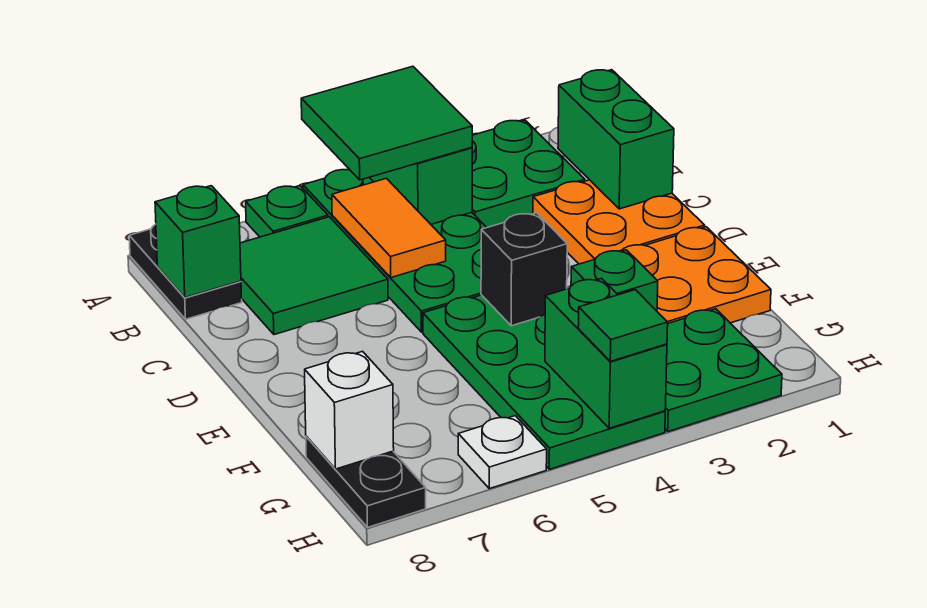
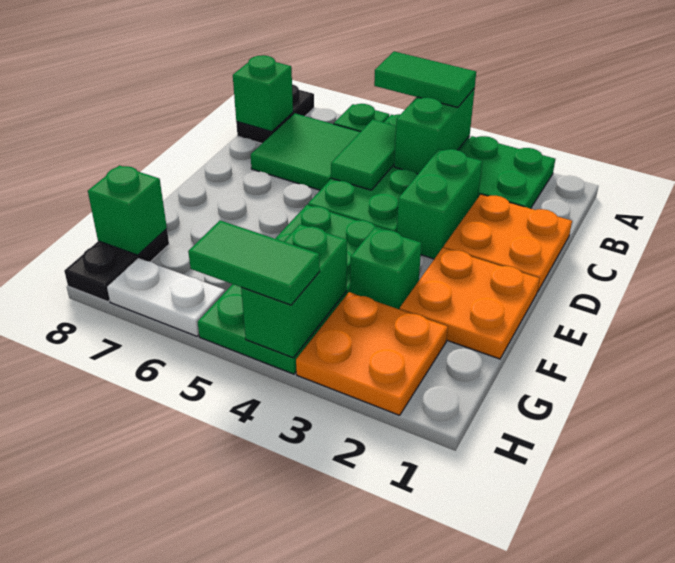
green tile A4:B5 level 3 -> green tile A4:A5 level 3
green brick B1:C1 level 2 -> green brick C3:D3 level 1
orange tile B5:C5 level 2 -> green tile B5:C5 level 2
black brick E4 level 2 -> none
green plate G2:H3 level 1 -> orange plate G2:H3 level 1
white brick G8 level 2 -> green brick G8 level 2
green tile H4 level 3 -> green tile H4:H5 level 3
white plate H6 level 1 -> white plate H6:H7 level 1

